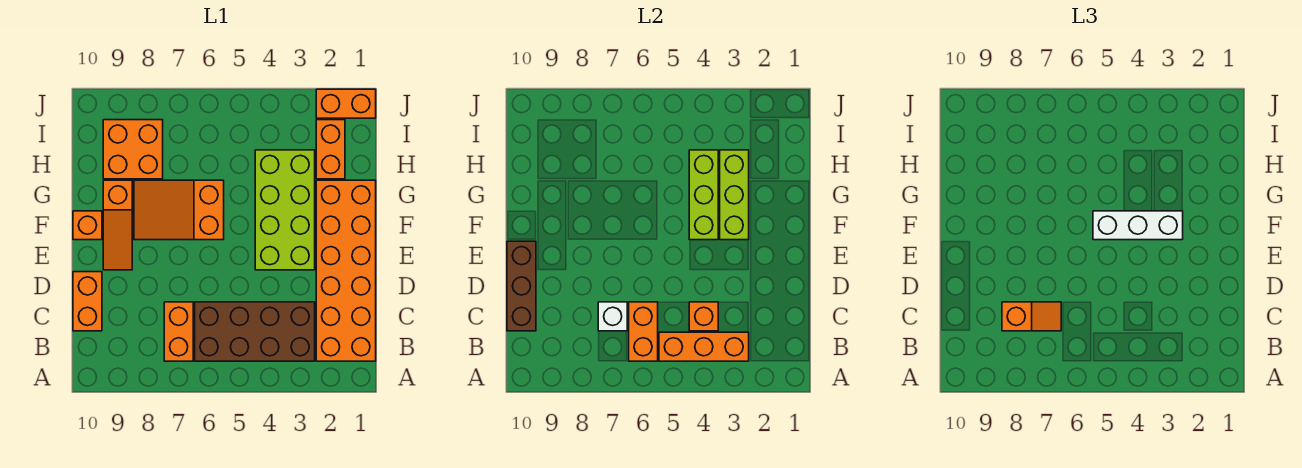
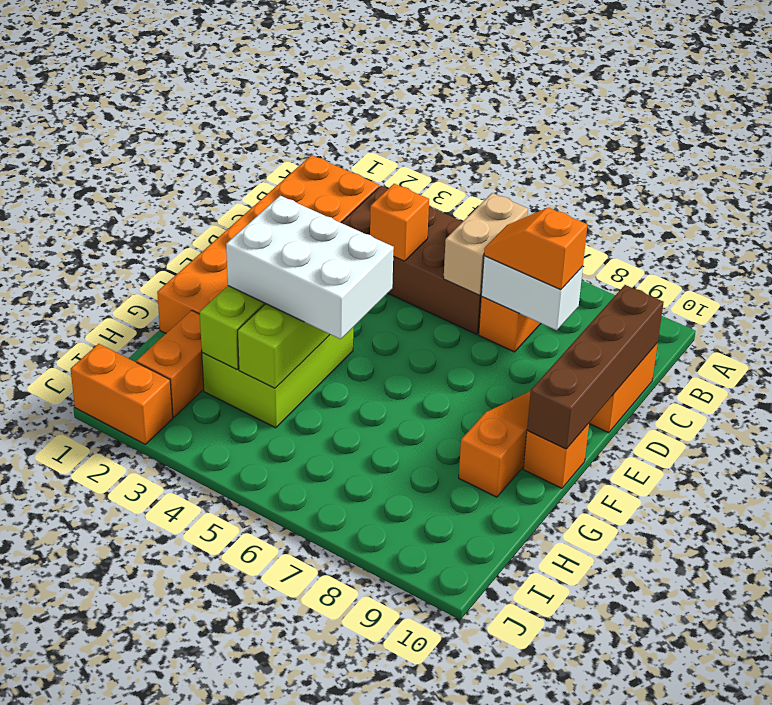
orange brick B3:B5 level 2 -> none
orange brick B6:C6 level 2 -> tan brick B6:C6 level 2
white brick C7 level 2 -> white brick C7:C8 level 2
brown brick C10:E10 level 2 -> brown brick C10:F10 level 2
lime brick E3:H4 level 1 -> lime brick F3:H4 level 1
white brick F3:F5 level 3 -> white brick F3:G5 level 3
orange slope F6:G8 level 1 top 6 -> none
orange brick H8:I9 level 1 -> none

